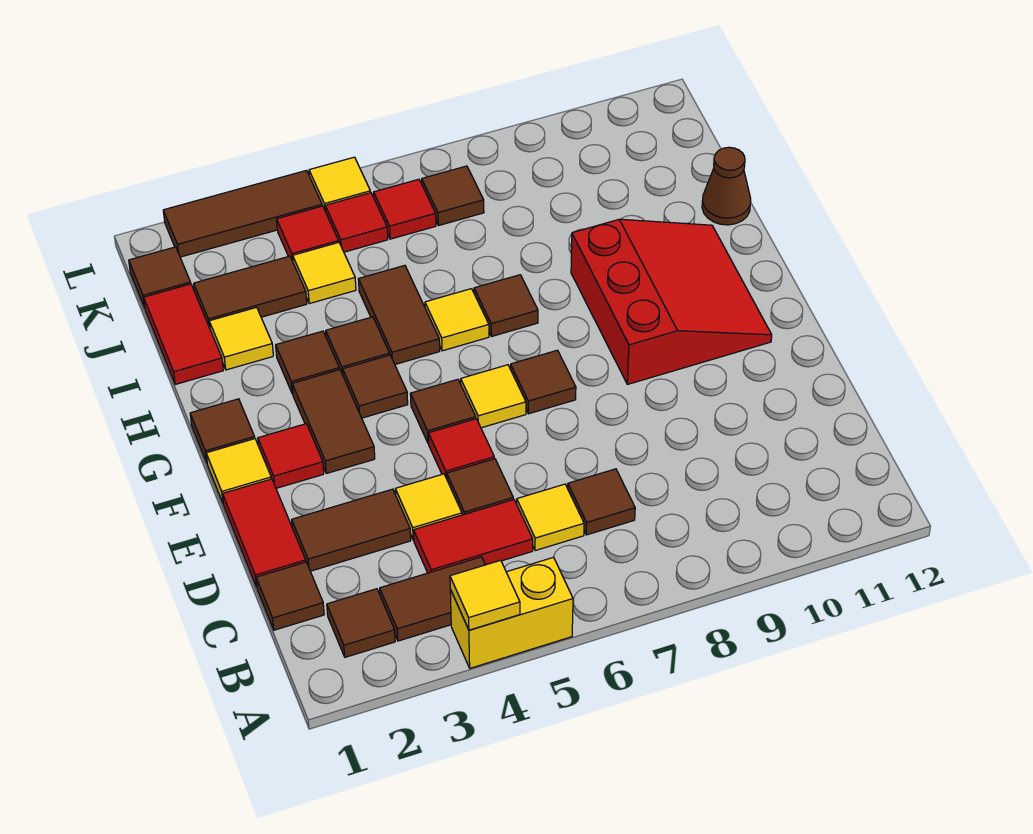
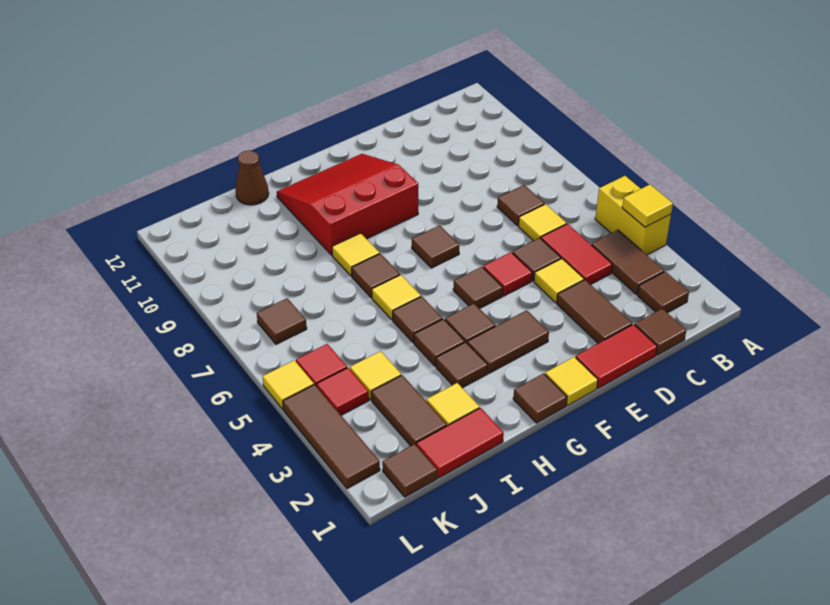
red tile F2 level 1 -> none
yellow tile F6 level 1 -> yellow tile H8 level 1
brown tile H5:I5 level 1 -> brown tile H5 level 1
red tile K6 level 1 -> none

